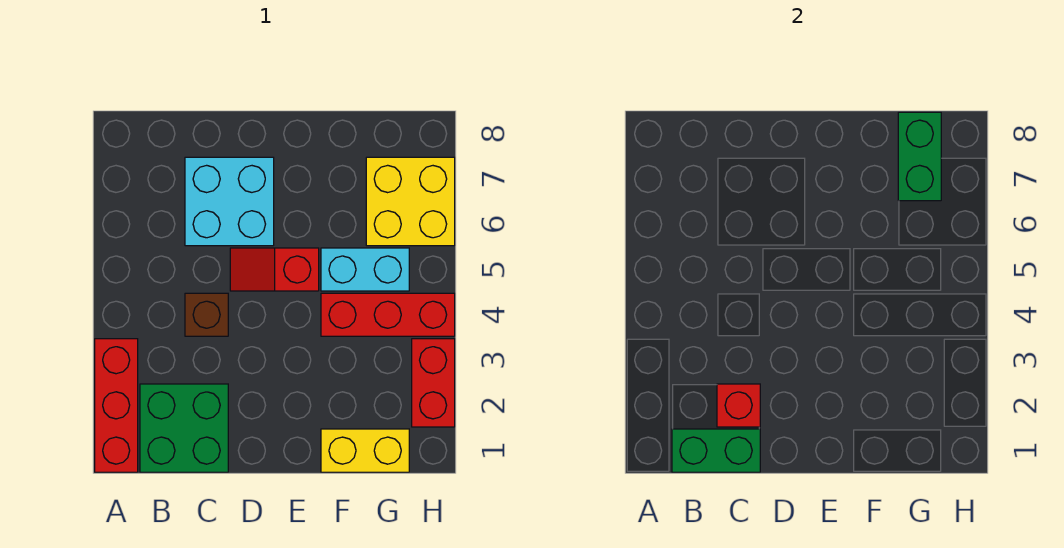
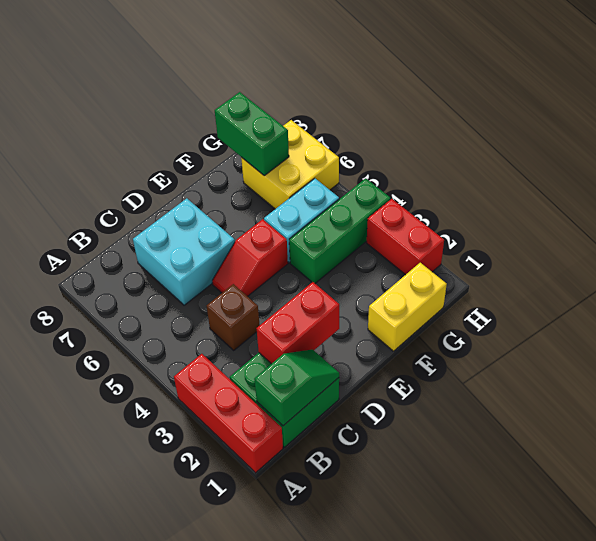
green brick B1:C1 level 2 -> green slope B1:C1 level 2 top B
red brick C2 level 2 -> red brick C2:D2 level 2
red brick F4:H4 level 1 -> green brick F4:H4 level 1

